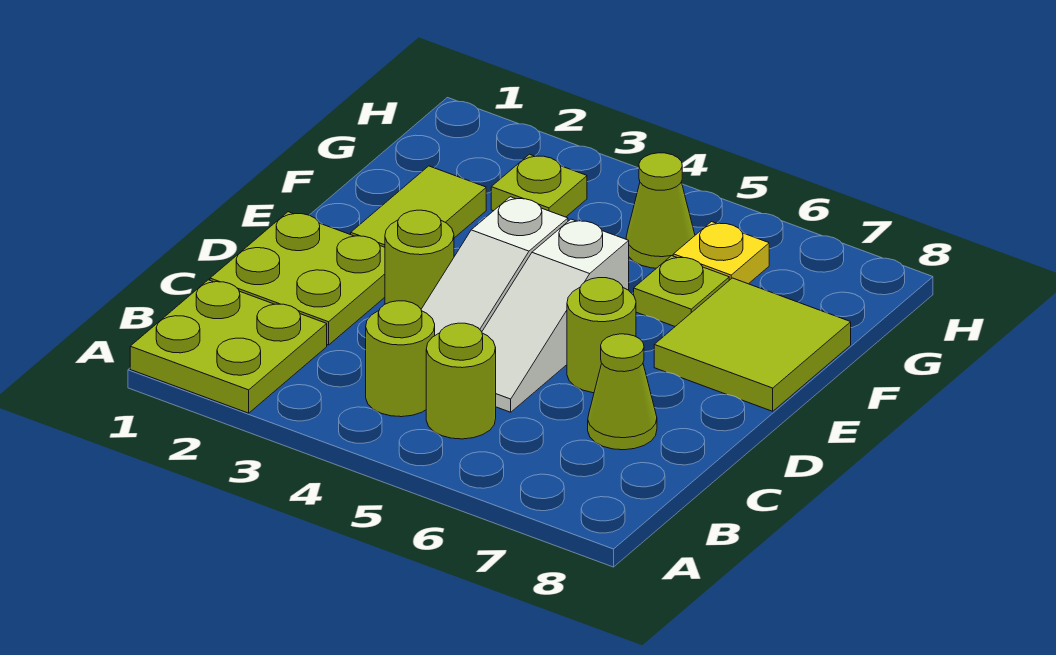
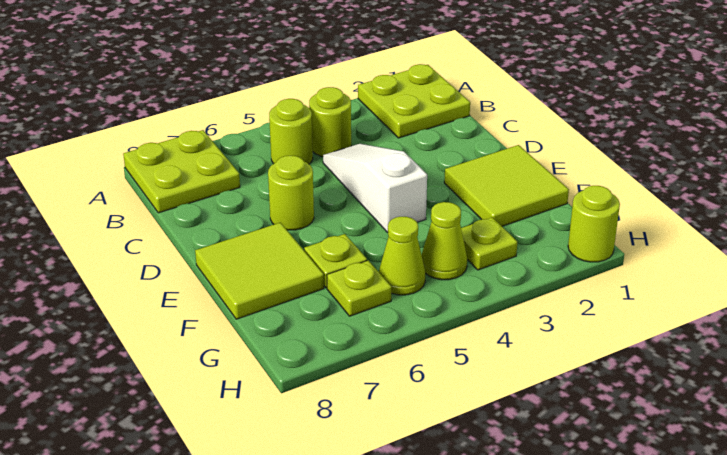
lime plate C1:D2 level 1 -> lime plate A7:B8 level 1
white slope C5:E5 level 1 top E -> none
lime cone C7 level 1 -> lime cone G4 level 1
lime round brick D3 level 1 -> lime round brick H1 level 1
lime tile E2:F2 level 1 -> lime tile E1:F2 level 1
yellow plate G6 level 1 -> lime plate G6 level 1

